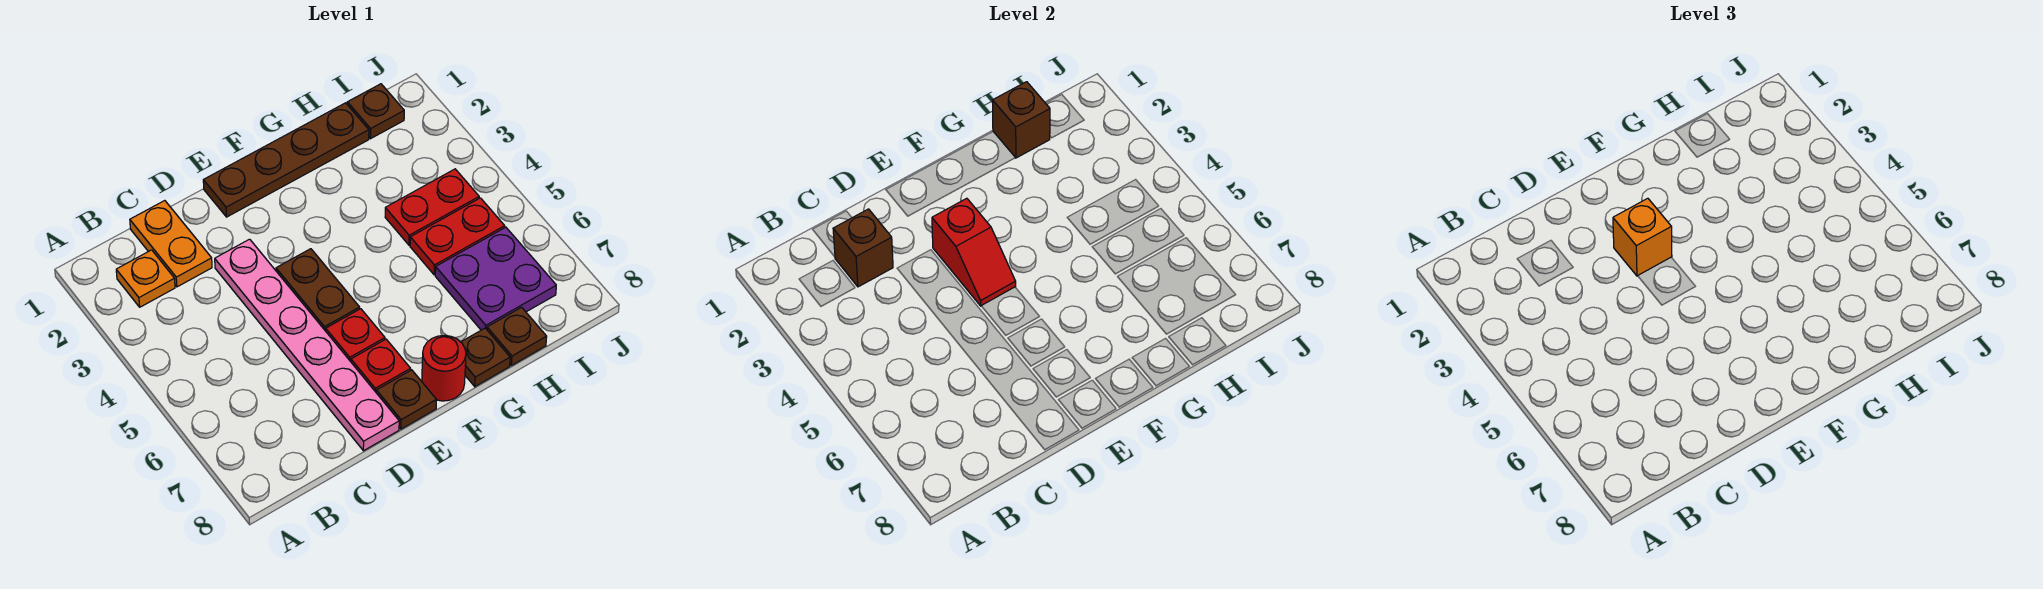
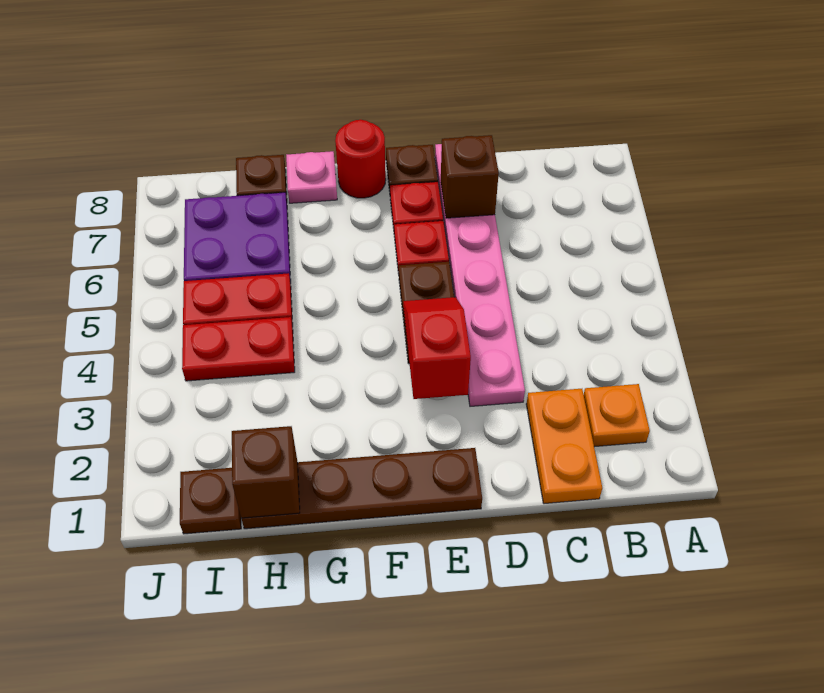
brown brick C2 level 2 -> brown brick D7 level 2
orange brick E3 level 3 -> none
brown plate G8 level 1 -> pink plate G8 level 1

